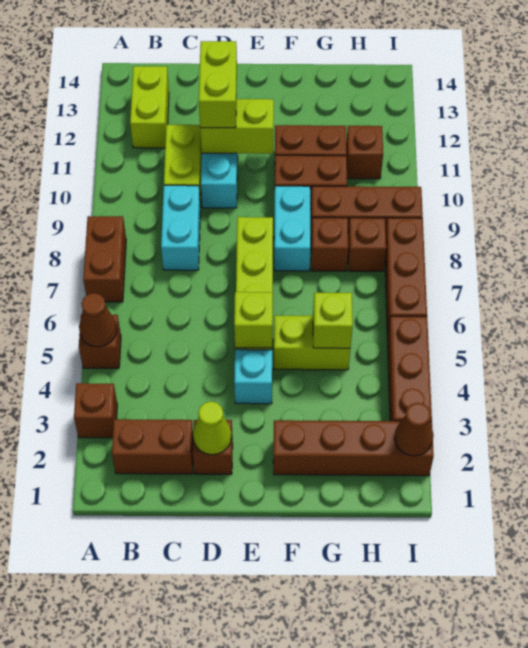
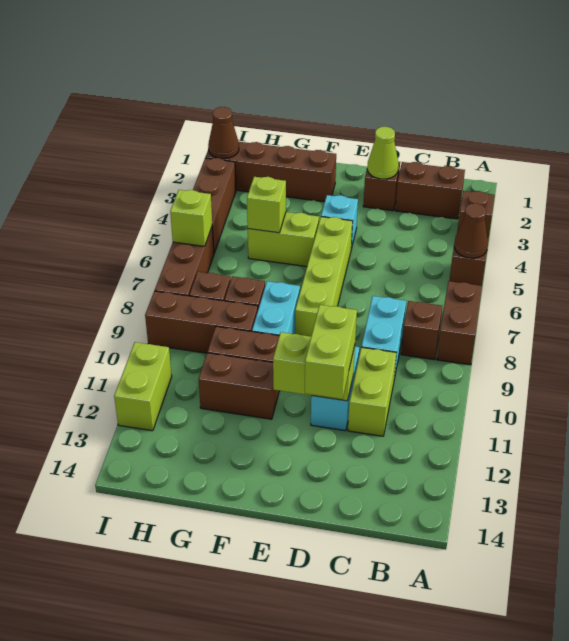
lime brick B12:B13 level 1 -> lime brick I11:I12 level 1
lime brick E5 level 2 -> lime brick I6 level 2
brown brick H11 level 1 -> brown brick B8 level 1

